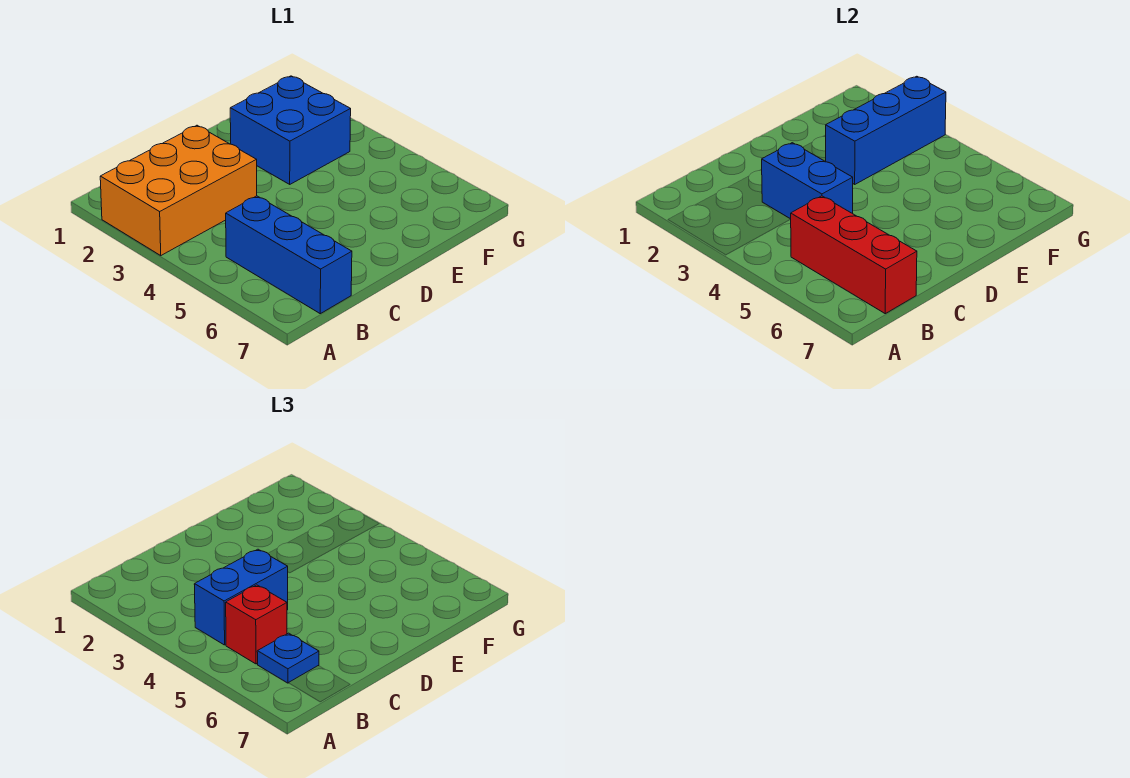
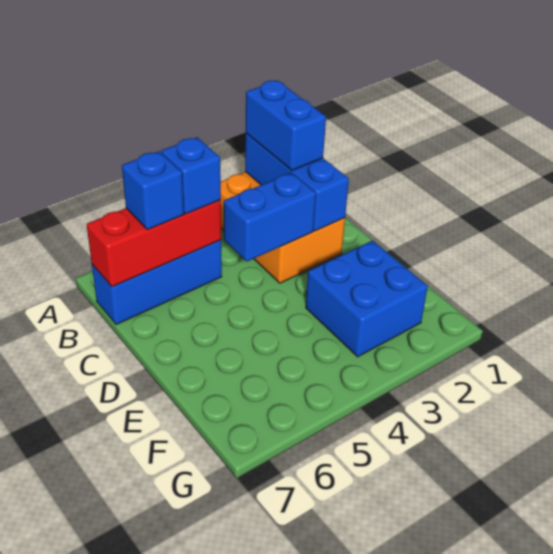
blue brick B4:C4 level 3 -> blue brick A2:B2 level 3
red brick B5 level 3 -> blue brick B5 level 3
blue plate B6 level 3 -> blue brick B6 level 3
blue brick E3:G3 level 2 -> blue brick A2:C2 level 2

